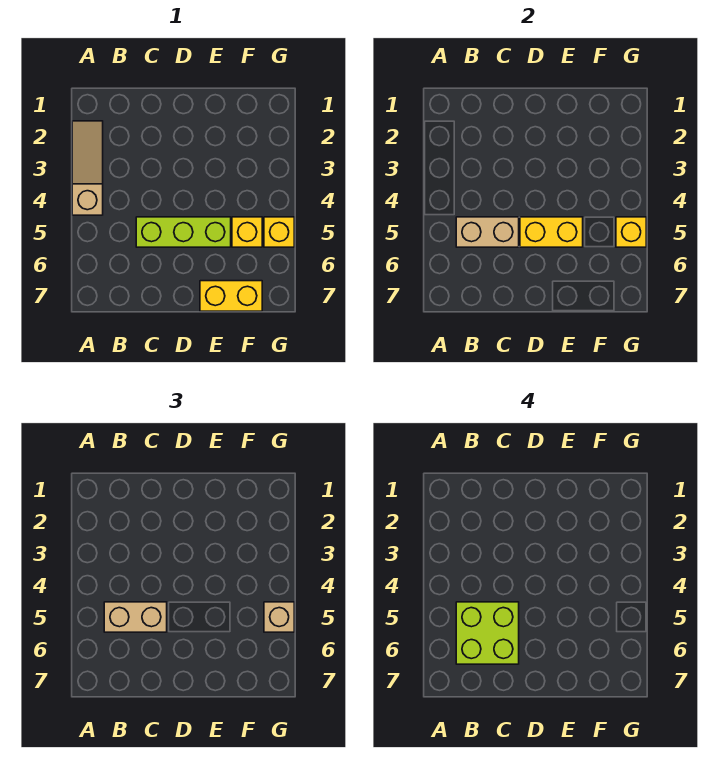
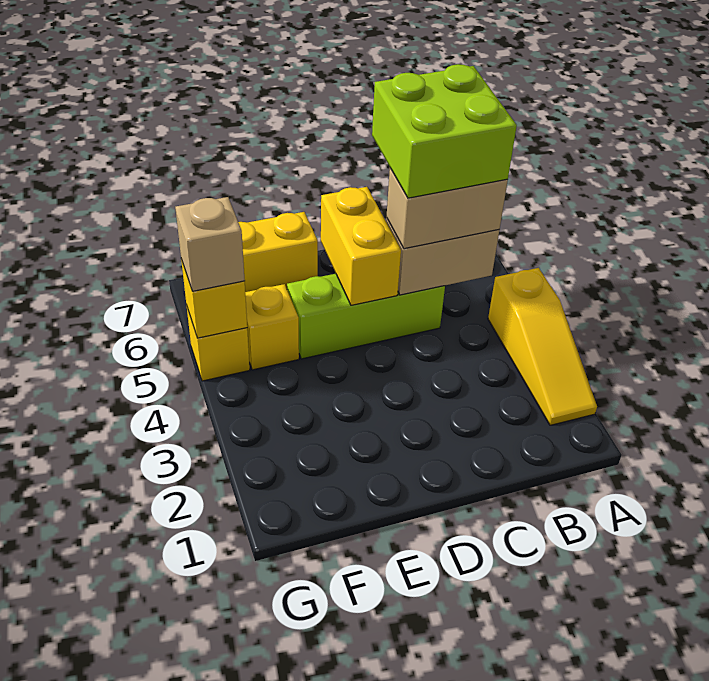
tan slope A2:A4 level 1 top 4 -> yellow slope A2:A4 level 1 top 4
yellow brick D5:E5 level 2 -> yellow brick D5:D6 level 2

